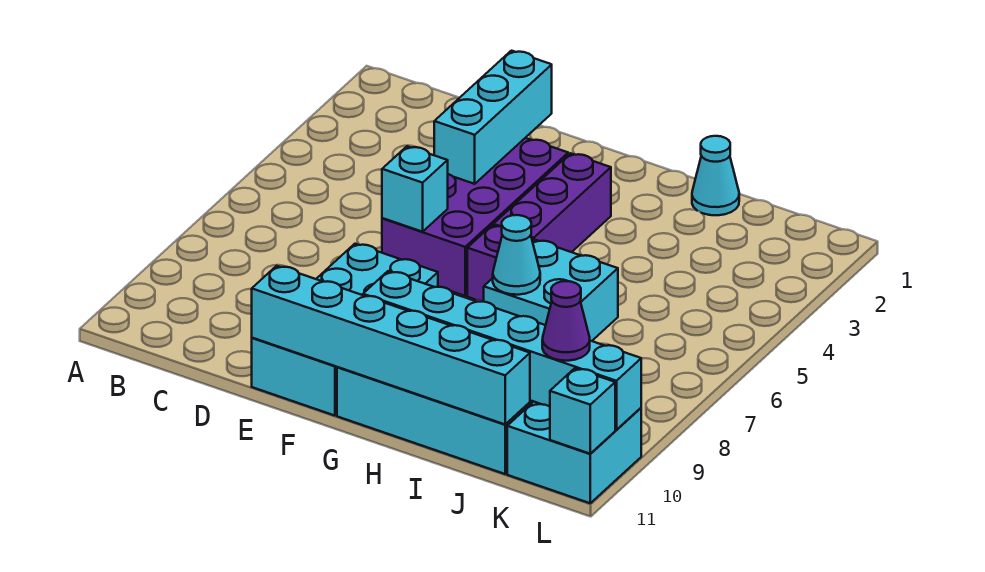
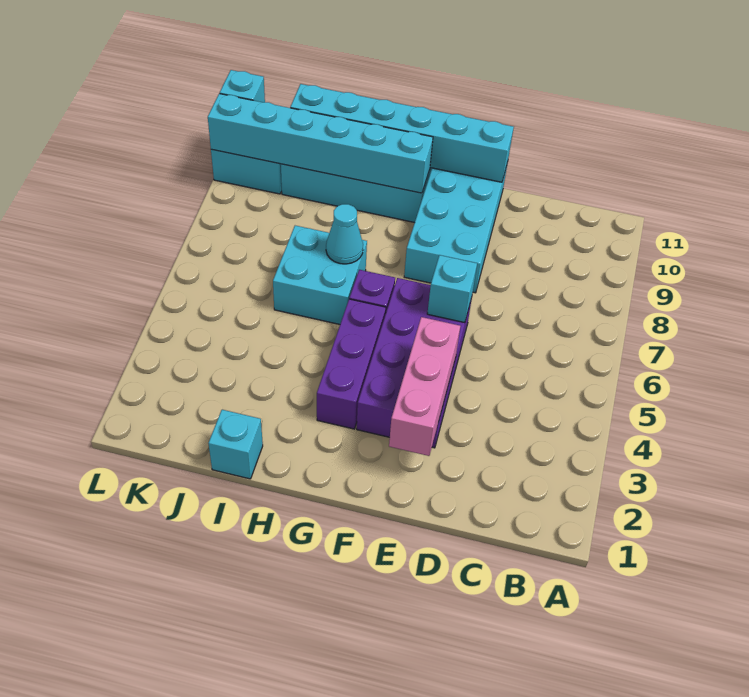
cyan brick E2:E4 level 2 -> pink brick E2:E4 level 2
cyan cone I1 level 1 -> cyan brick I1 level 1
purple cone K10 level 3 -> none

